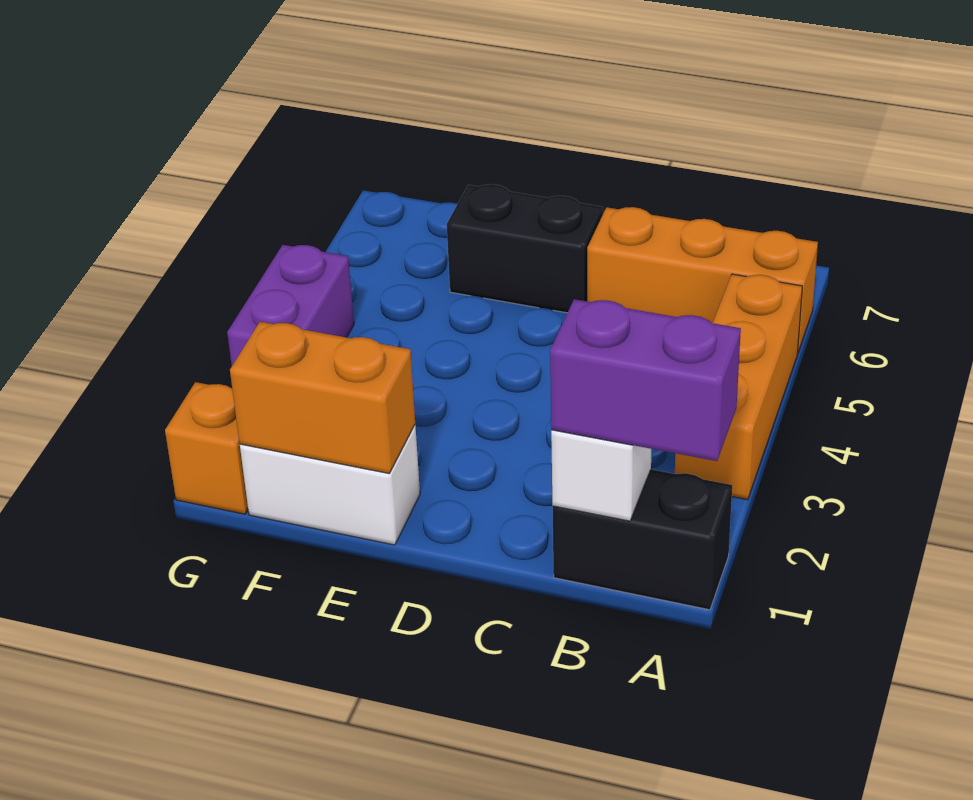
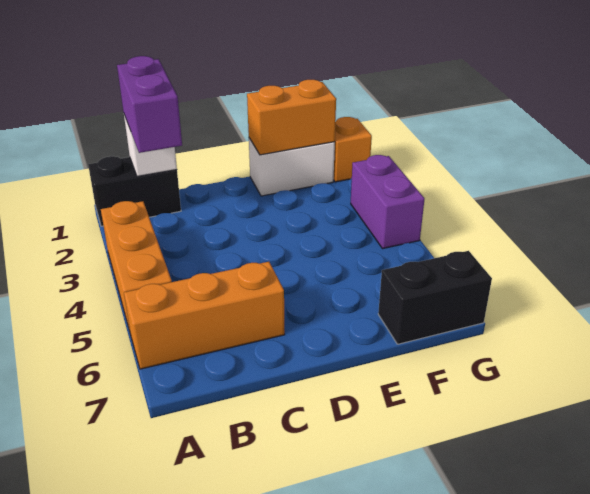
purple brick A1:B1 level 3 -> purple brick B1:B2 level 3
black brick D6:E6 level 1 -> black brick F7:G7 level 1

